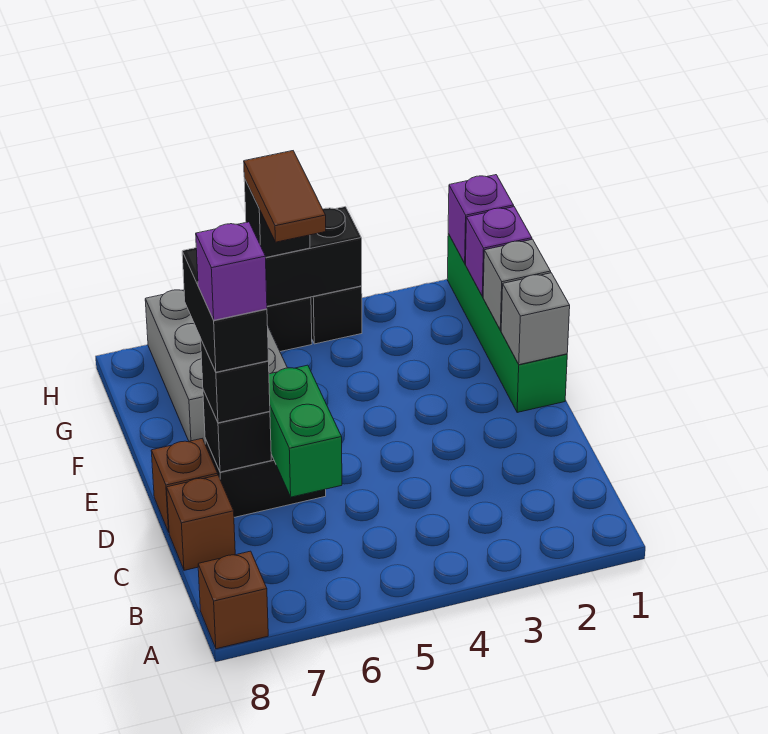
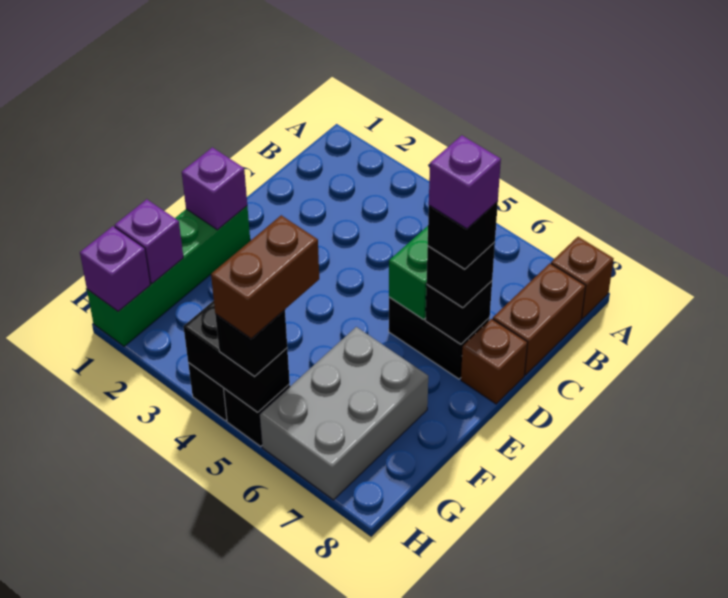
brown brick C8 level 1 -> brown brick B8:C8 level 1
black brick D7:E7 level 4 -> black brick D7 level 4
grey brick E1 level 2 -> purple brick E1 level 2
grey brick F1 level 2 -> none
brown tile G5:H5 level 4 -> brown brick G5:H5 level 4

